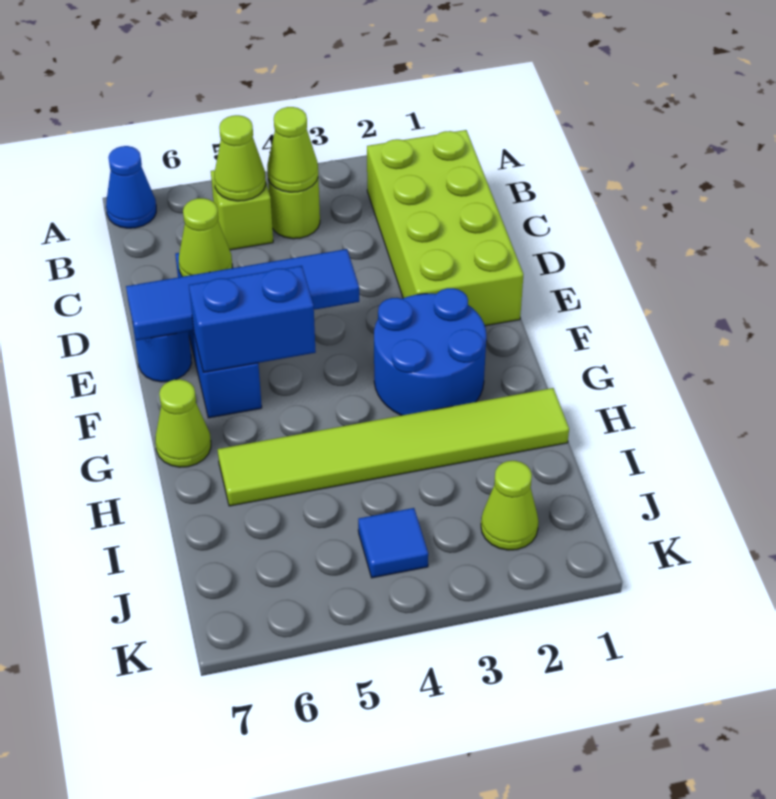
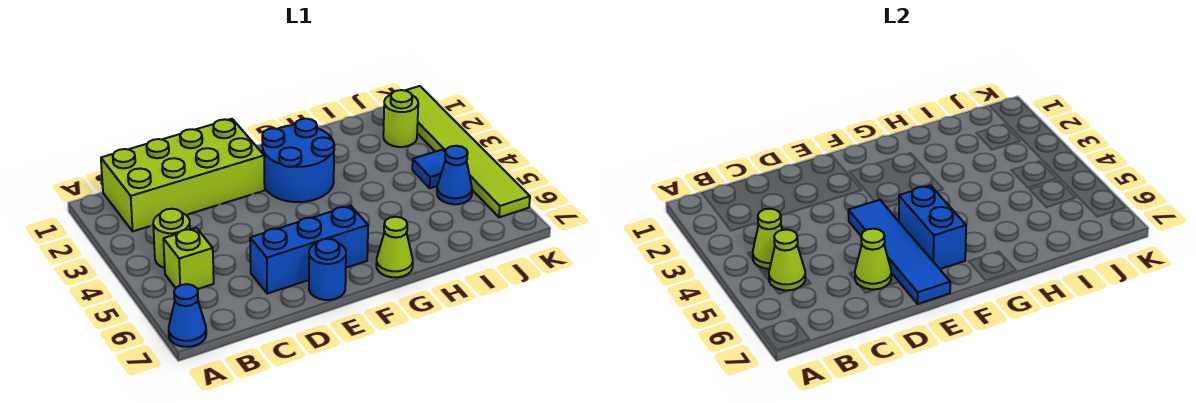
lime tile H1:H6 level 1 -> lime tile K1:K6 level 1
lime cone J2 level 1 -> lime round brick J2 level 1
none -> blue cone J5 level 1

